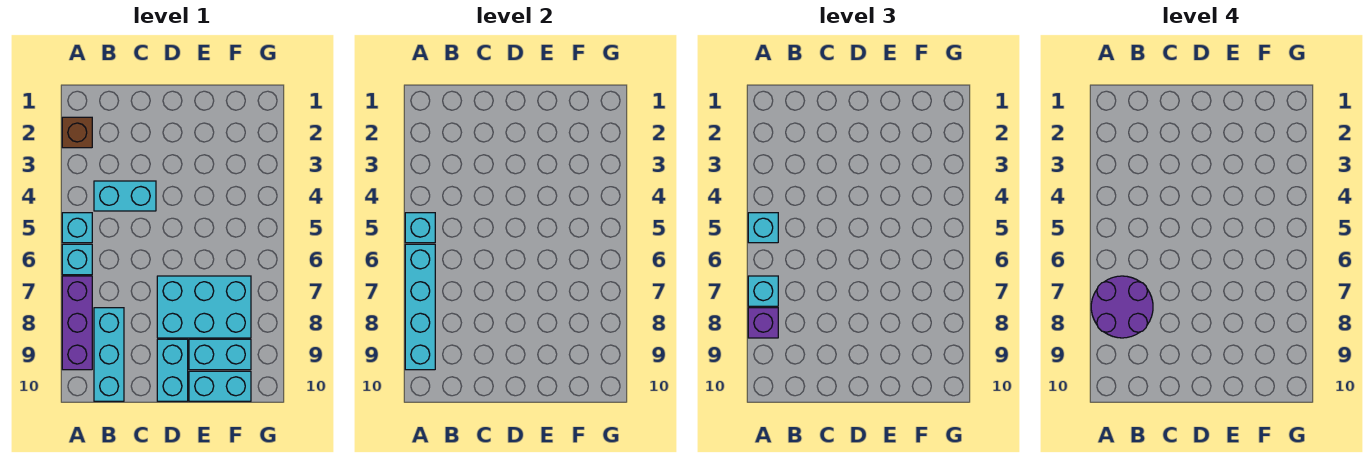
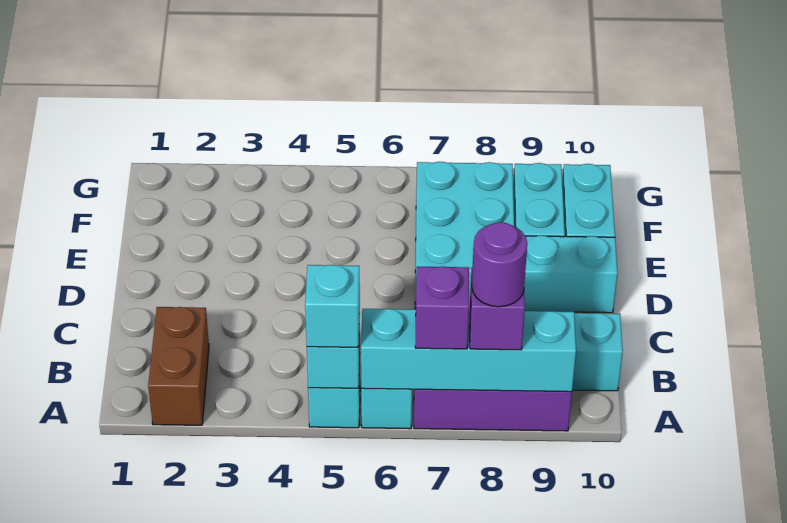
brown brick A2 level 1 -> brown brick A2:B2 level 1
cyan brick A7 level 3 -> purple brick A7 level 3
purple round brick A7:B8 level 4 -> purple round brick A8 level 4
cyan brick B4:C4 level 1 -> none

